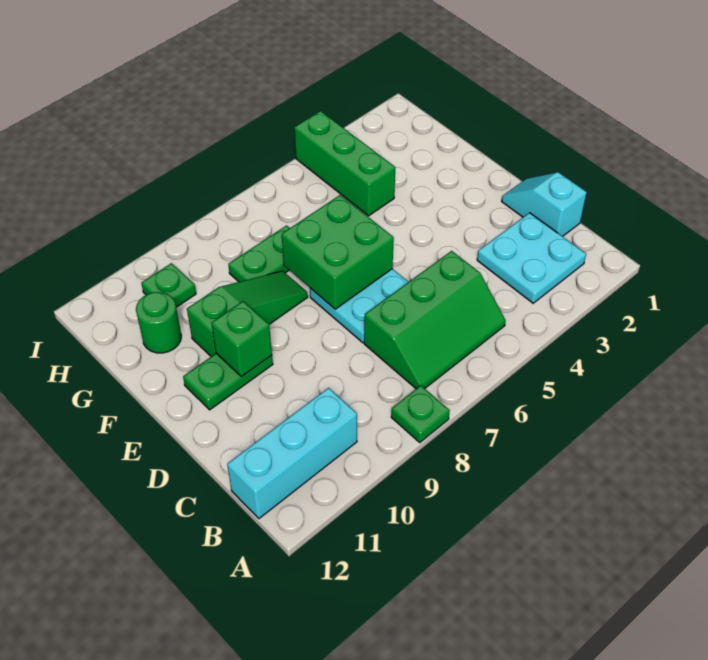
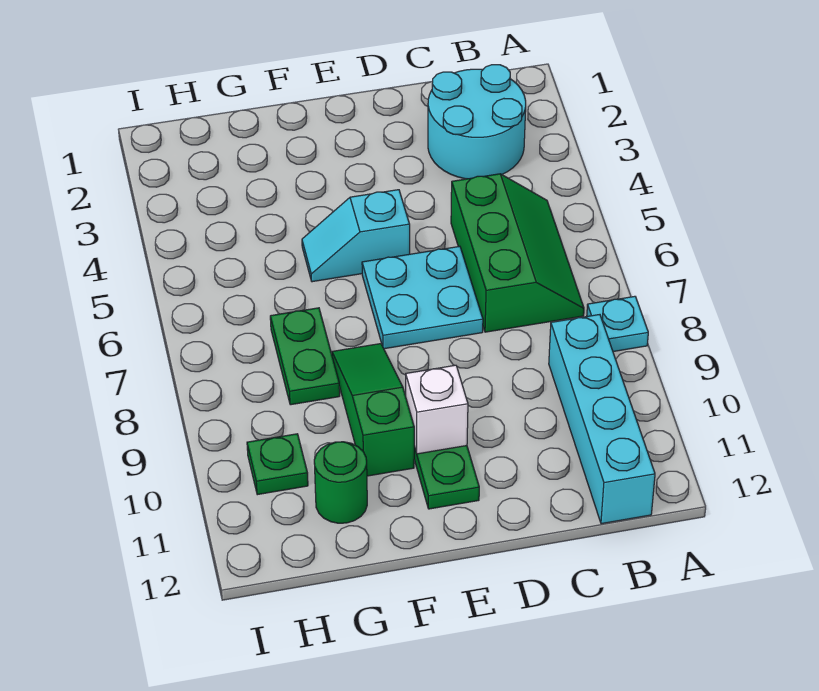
green plate A8 level 1 -> cyan plate A8 level 1
cyan plate B2:C3 level 1 -> cyan round brick B2:C3 level 1
cyan brick B10:B12 level 1 -> cyan brick B9:B12 level 1
cyan slope C1:D1 level 1 top C -> cyan slope E5:F5 level 1 top E
green brick E6:F7 level 2 -> none
green brick E10 level 2 -> white brick E10 level 2
green brick G4:I4 level 1 -> none

